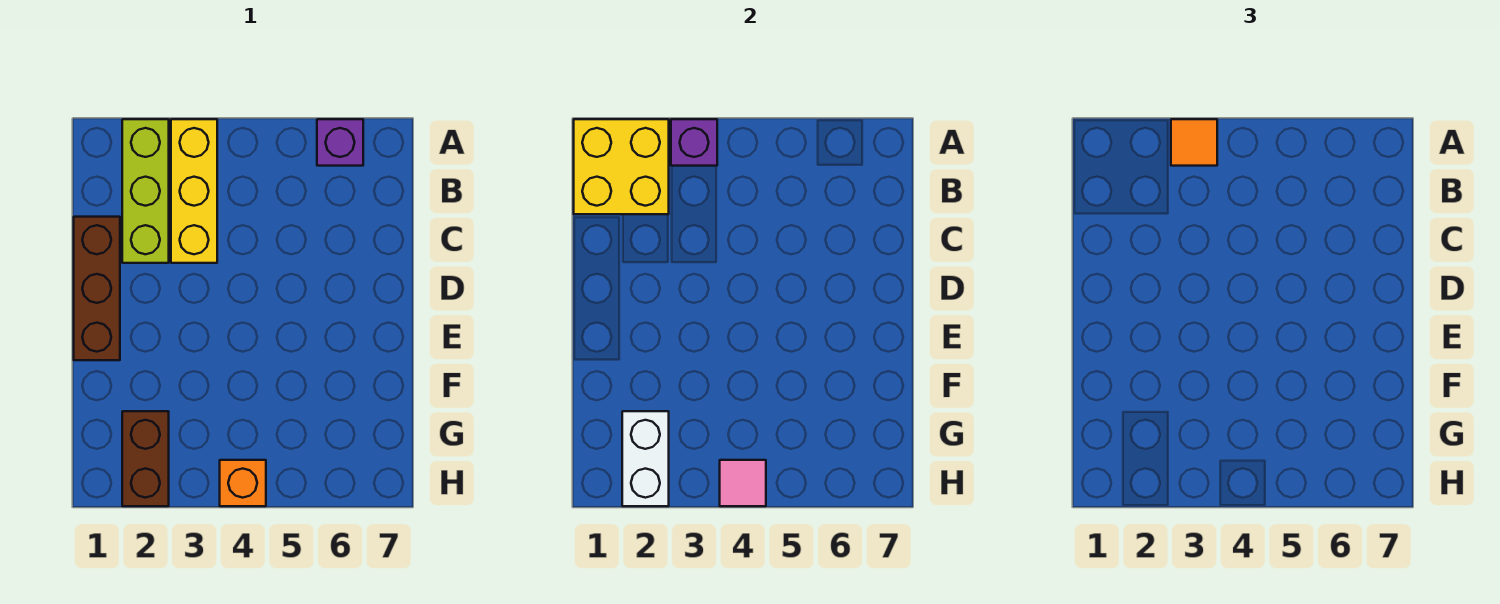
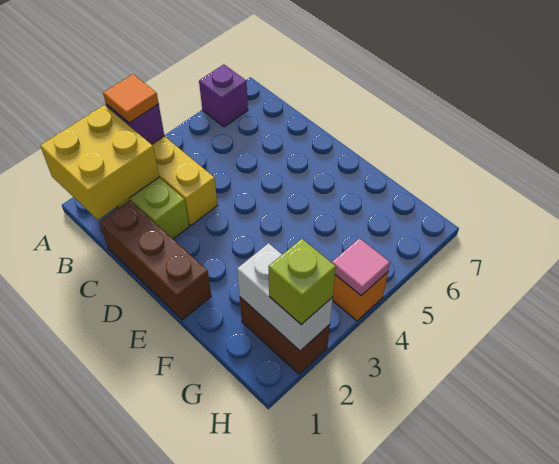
none -> lime brick H2 level 3

